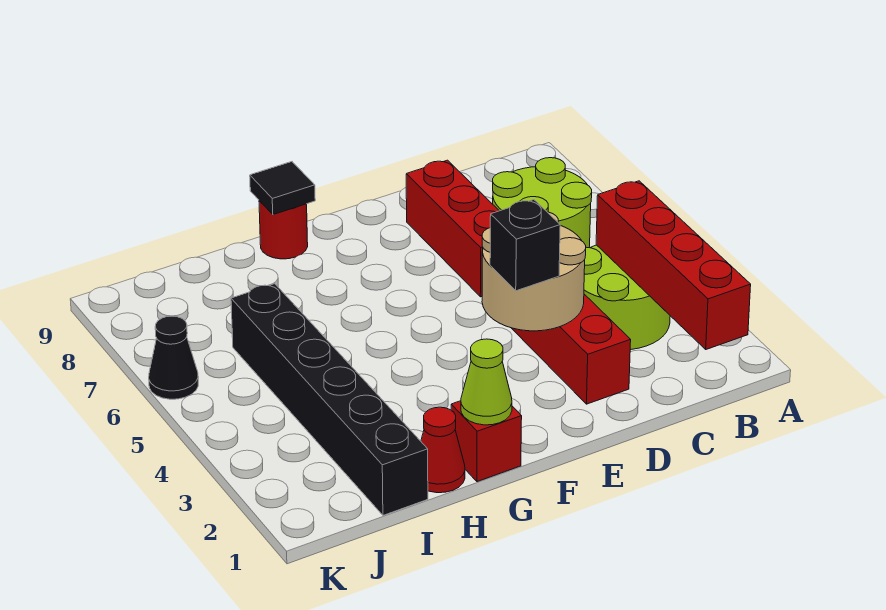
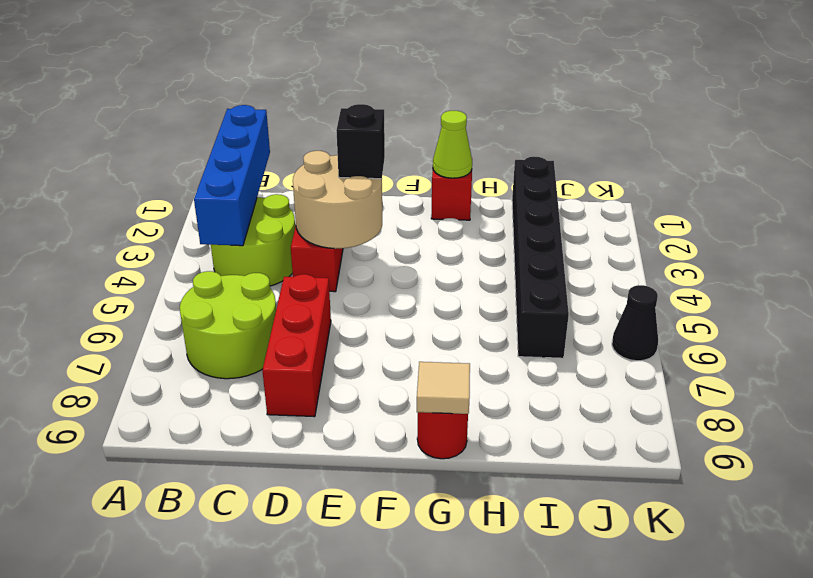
red brick B1:B4 level 2 -> blue brick B1:B4 level 2
black tile G9 level 2 -> tan tile G9 level 2
red cone H1 level 1 -> none

